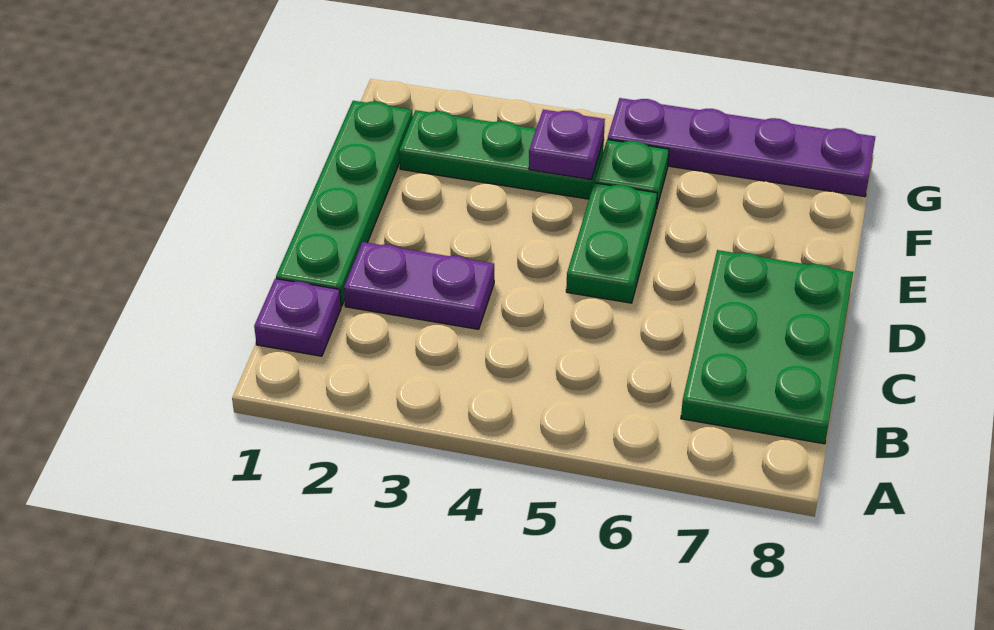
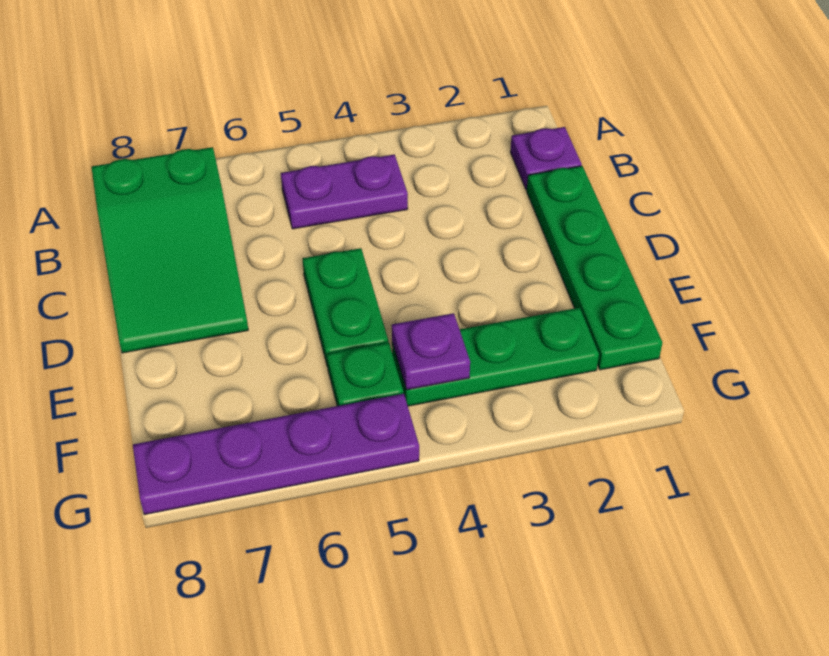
green plate B7:D8 level 1 -> green slope B7:D8 level 1 top B
purple plate C2:C3 level 1 -> purple plate B4:B5 level 1

